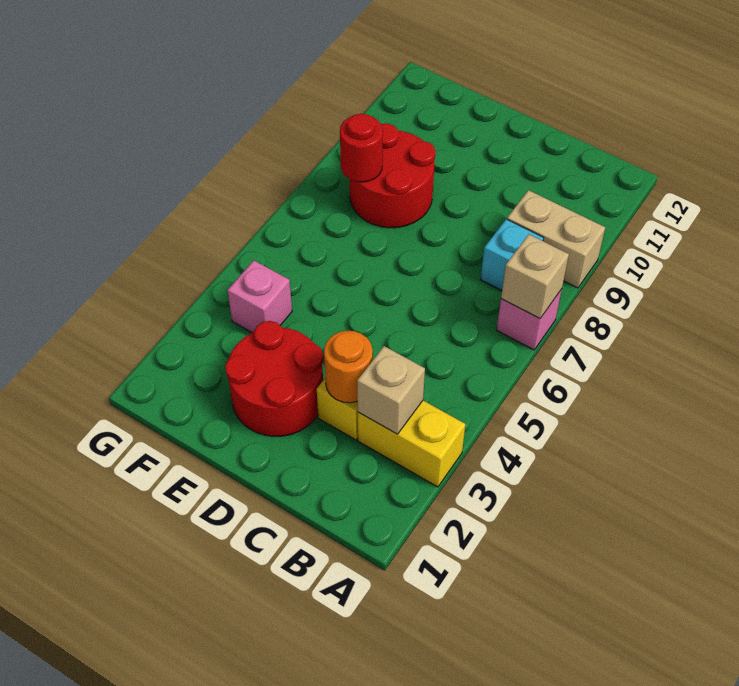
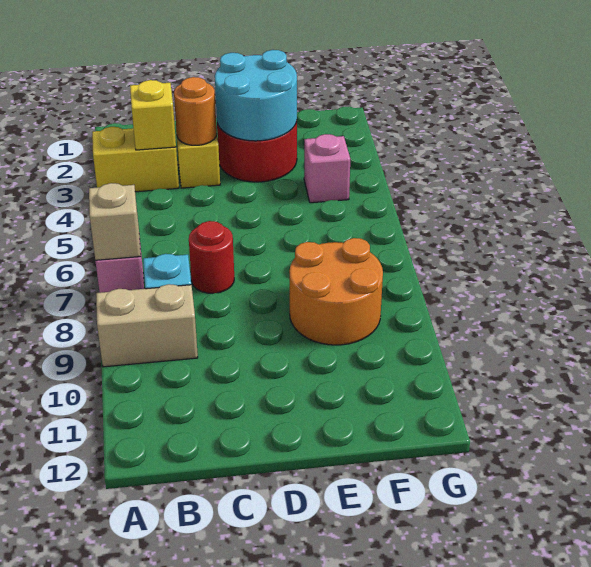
tan brick B3 level 2 -> yellow brick B3 level 2
none -> cyan round brick D2:E3 level 2
red round brick E8:F9 level 1 -> orange round brick E8:F9 level 1
red round brick F8 level 2 -> red round brick C7 level 1

